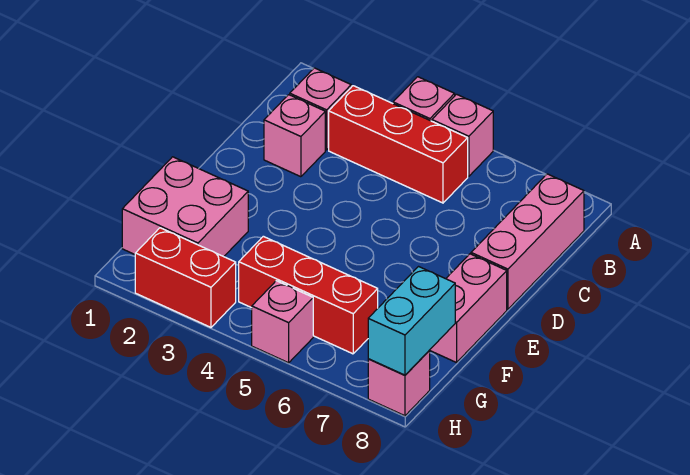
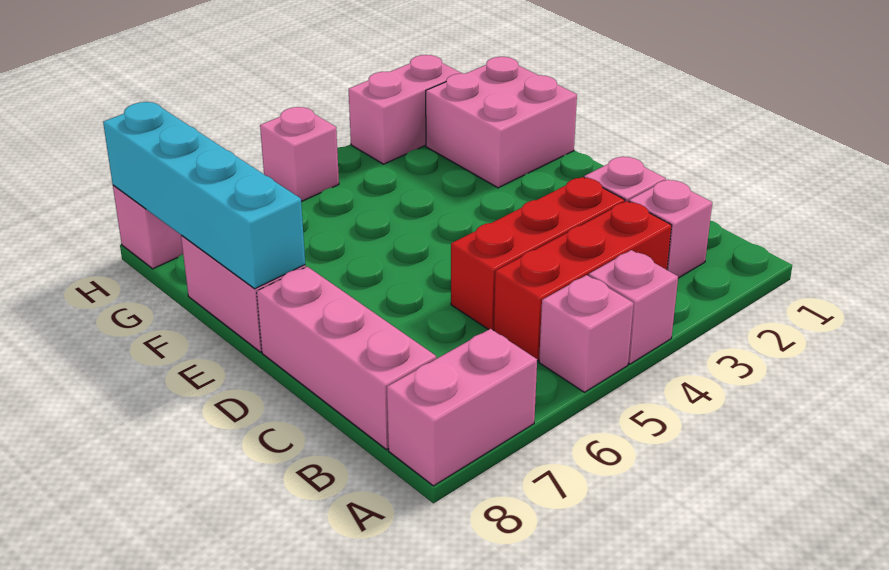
none -> pink brick A7:A8 level 1
red brick G4:G6 level 1 -> red brick C3:C5 level 1
cyan brick G8:H8 level 2 -> cyan brick E8:H8 level 2
red brick H2:H3 level 1 -> pink brick H2:H3 level 1

